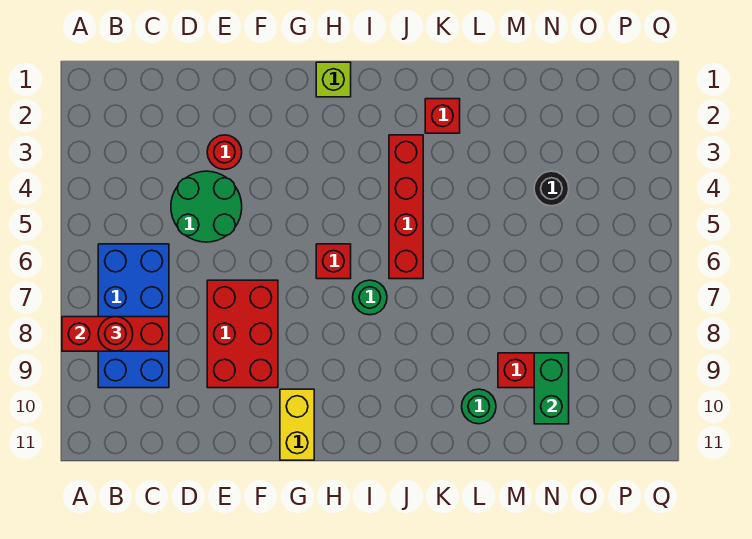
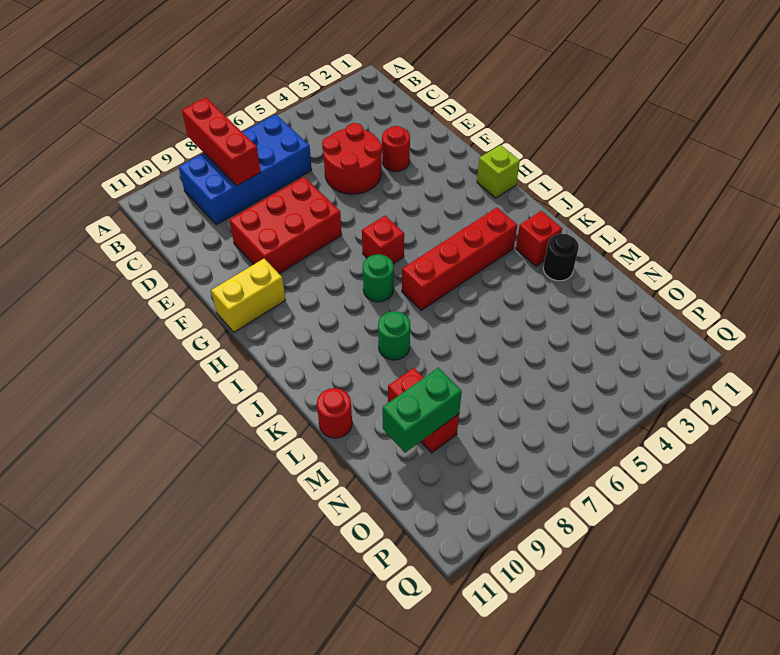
red round brick B8 level 3 -> red round brick L11 level 1
green round brick D4:E5 level 1 -> red round brick D4:E5 level 1
green round brick L10 level 1 -> green round brick K8 level 1
black round brick N4 level 1 -> black round brick L2 level 1

